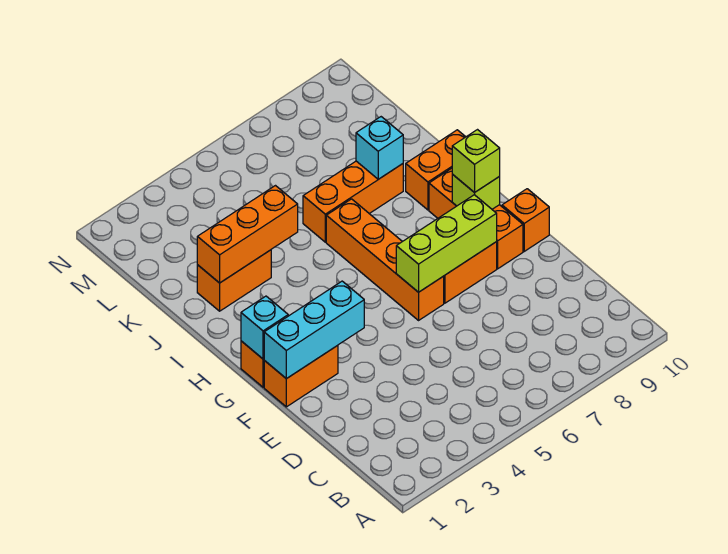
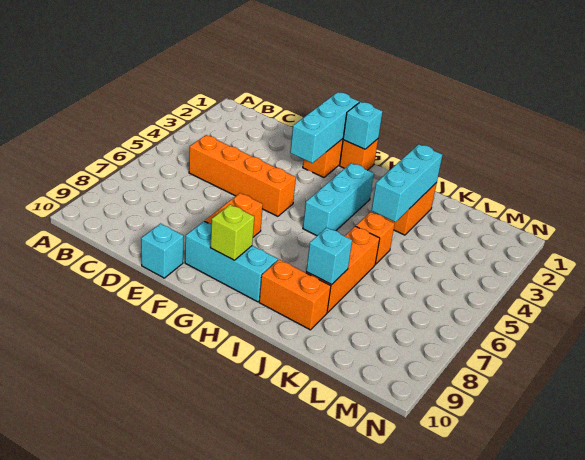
none -> cyan brick E10 level 1
orange brick F6:I6 level 1 -> orange brick C5:F5 level 1
lime brick F6:F8 level 2 -> none
orange brick F9:H9 level 1 -> cyan brick F9:H9 level 1
orange brick F10 level 1 -> orange brick J5 level 1
lime brick G9 level 3 -> none
none -> cyan brick H3:H5 level 1
orange brick I9:I10 level 1 -> orange brick I9:J9 level 1
orange brick J2:J4 level 2 -> cyan brick J2:J4 level 2

